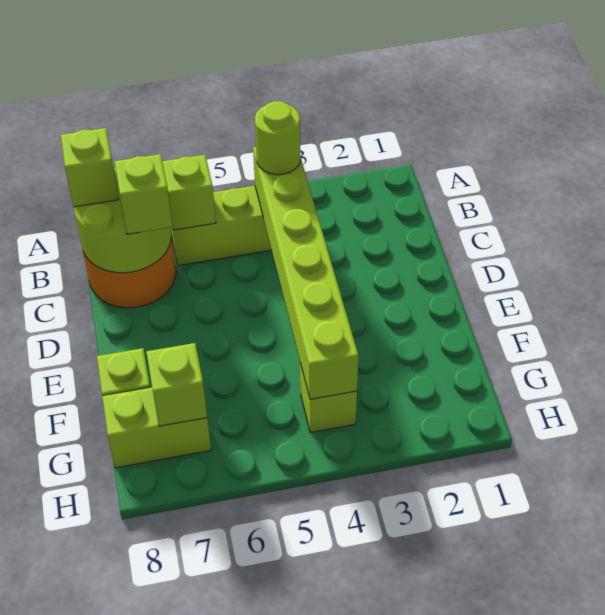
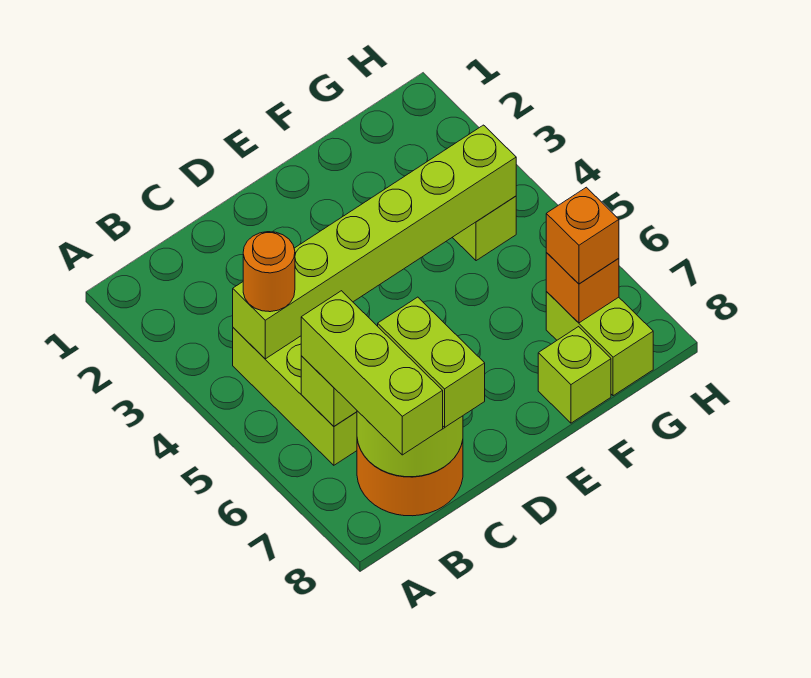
lime round brick B4 level 3 -> orange round brick B4 level 3
lime brick B8 level 3 -> lime brick B6:B8 level 3
lime brick C7 level 3 -> lime brick C7:C8 level 3
lime brick G7 level 2 -> orange brick G7 level 2
none -> orange brick G7 level 3

